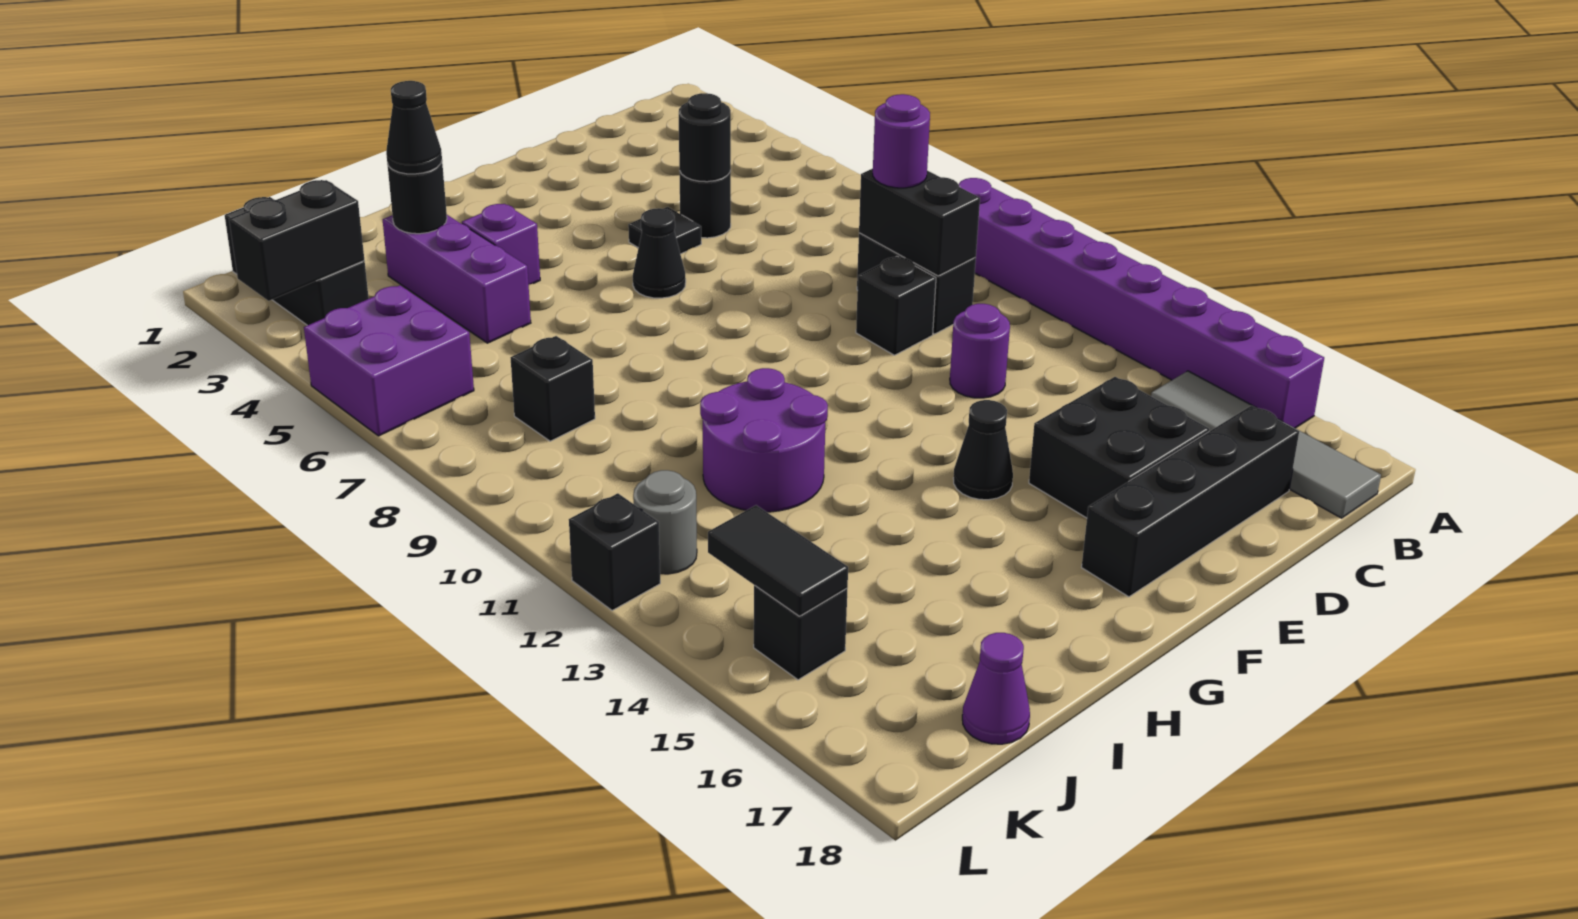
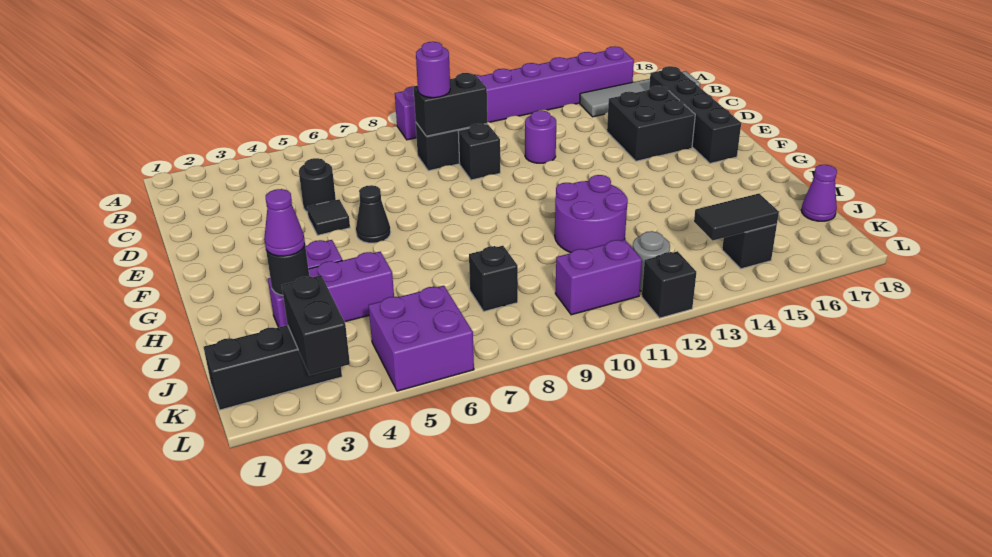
black round brick D5 level 2 -> none
black cone F14 level 1 -> none
black cone I3 level 3 -> purple cone I3 level 3
none -> purple brick K10:K11 level 1

